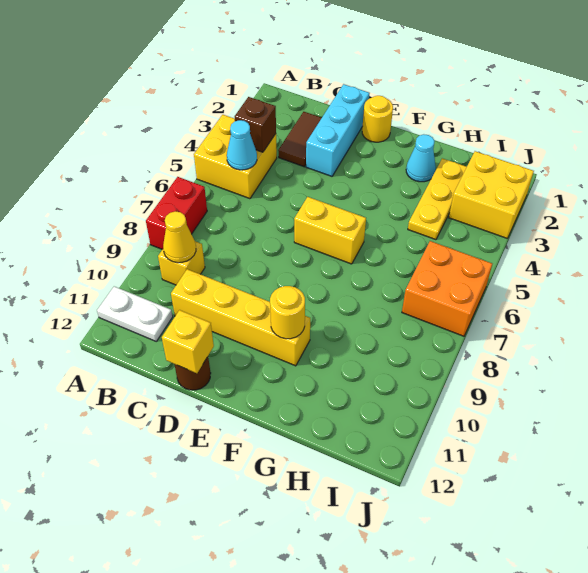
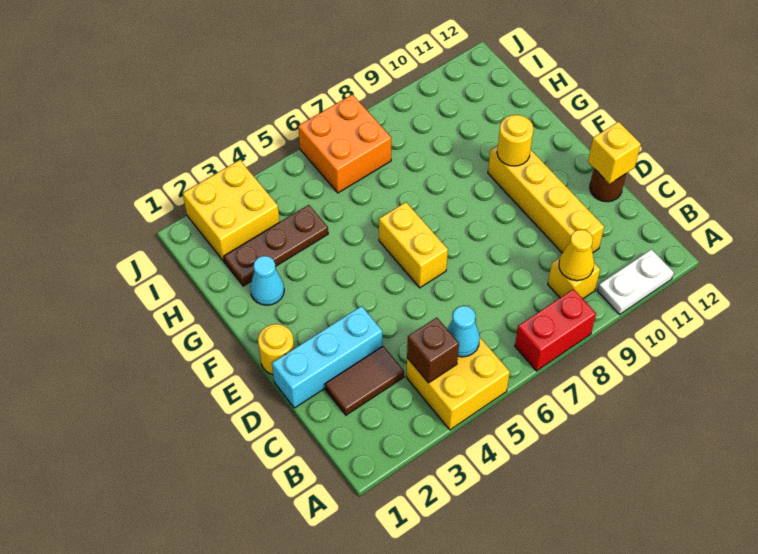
white plate A11:B11 level 1 -> white plate A10:A11 level 1
yellow plate H2:H4 level 1 -> brown plate H2:H4 level 1

